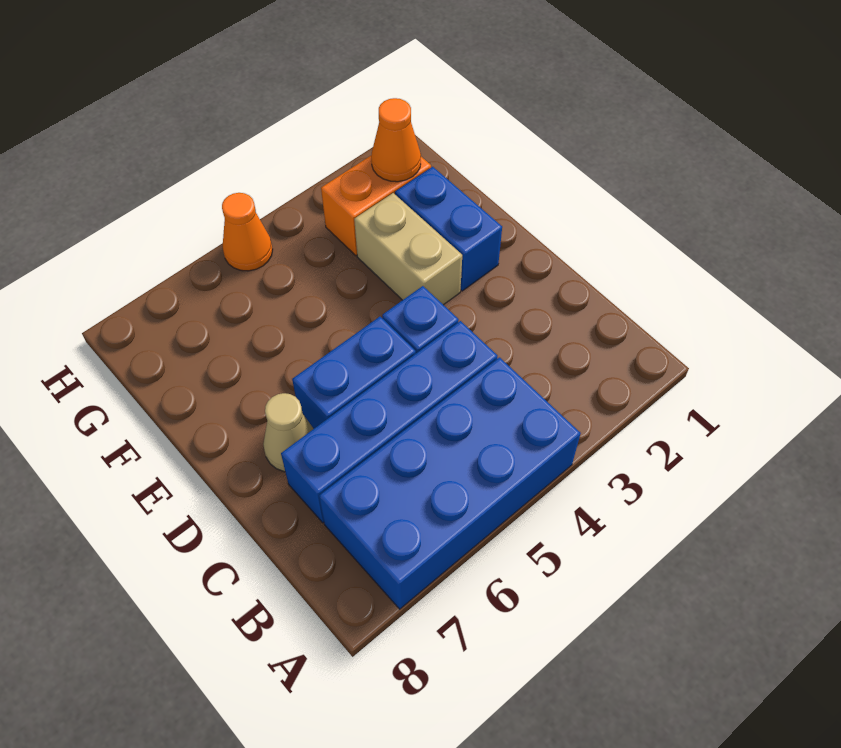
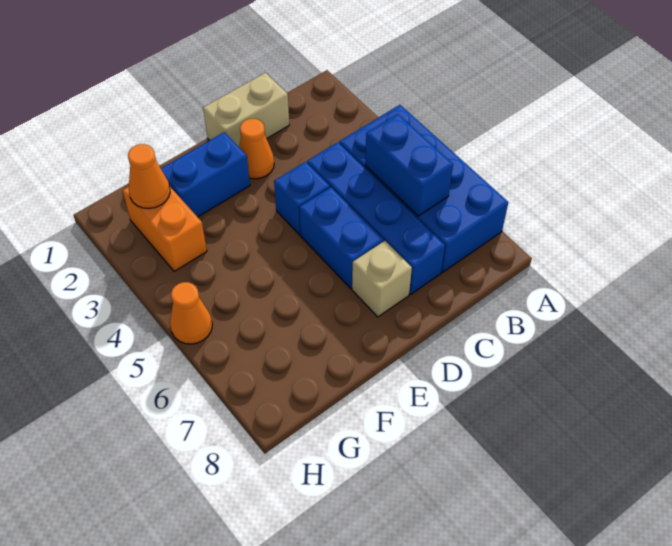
none -> blue brick B5:B6 level 2
none -> orange cone D2 level 1
tan cone D7 level 1 -> tan brick D7 level 1
tan brick E3:F3 level 1 -> tan brick C1:D1 level 1

